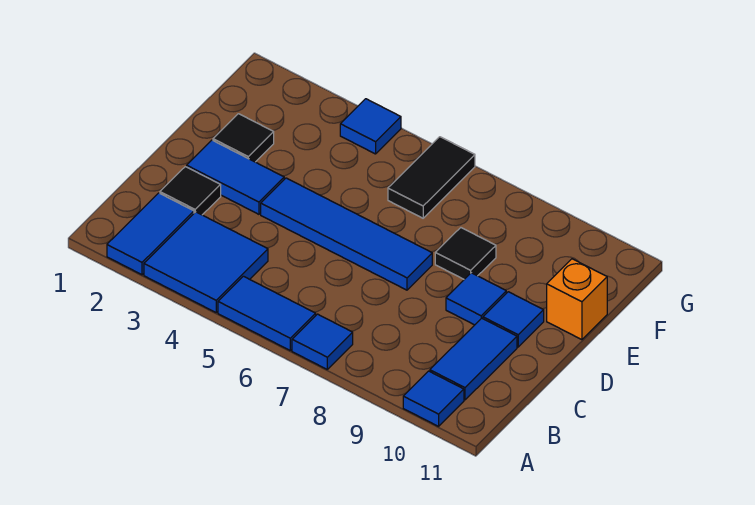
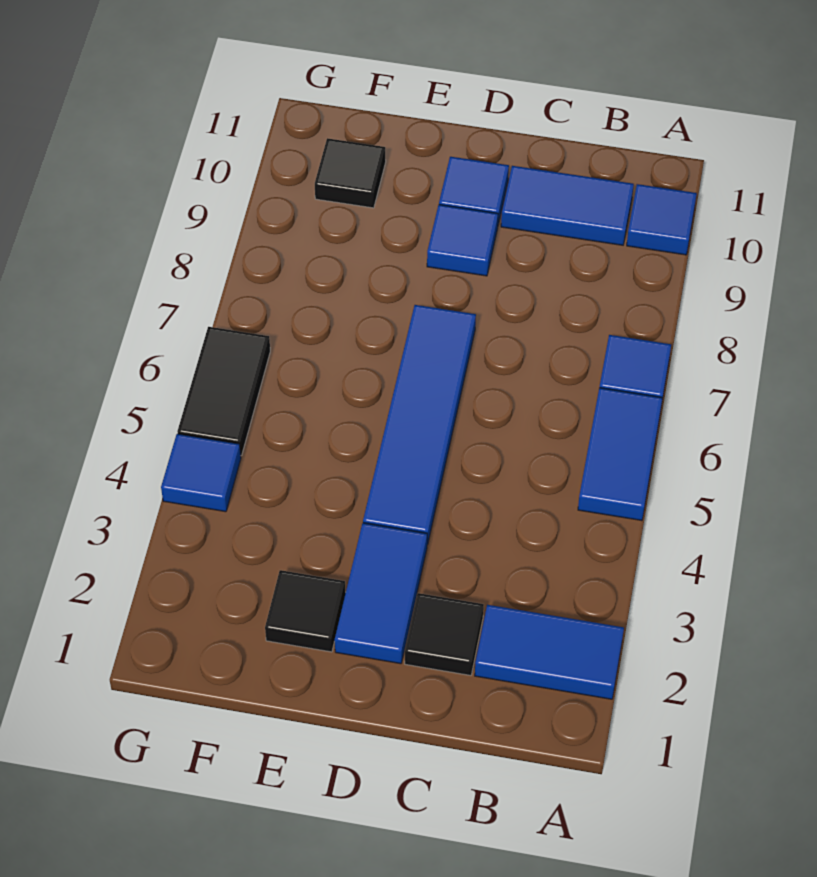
blue tile A3:B4 level 1 -> none
black tile E8 level 1 -> black tile F10 level 1
orange brick E11 level 1 -> none
black tile F6:G6 level 1 -> black tile G5:G6 level 1

